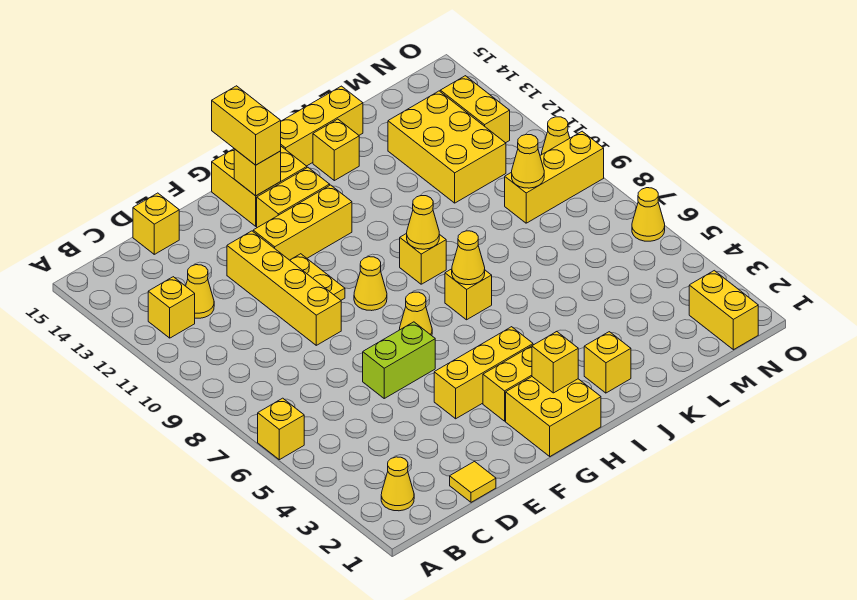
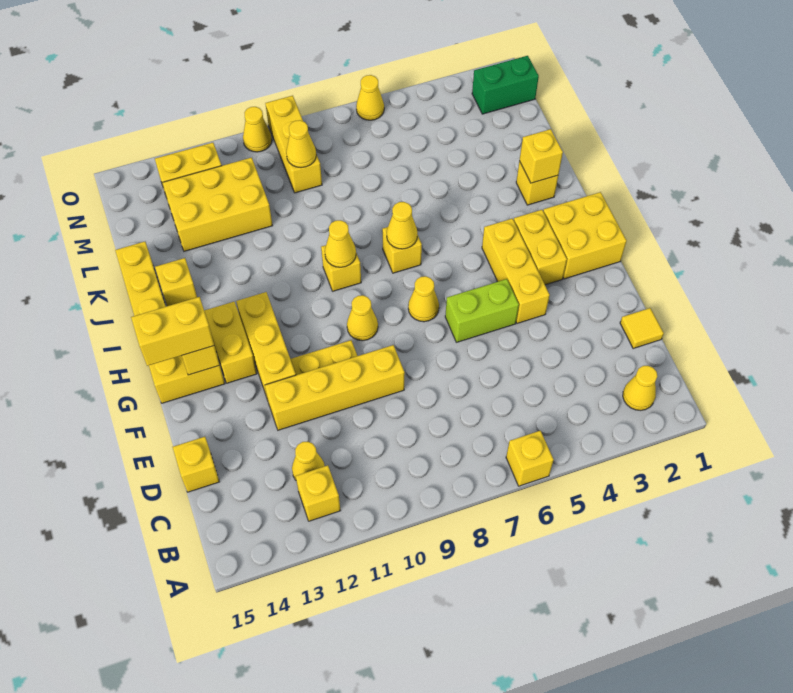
lime brick E6:F6 level 1 -> lime brick F5:F6 level 1
yellow brick H2 level 2 -> yellow brick J2 level 2
yellow brick N1:N2 level 1 -> green brick N1:N2 level 1

